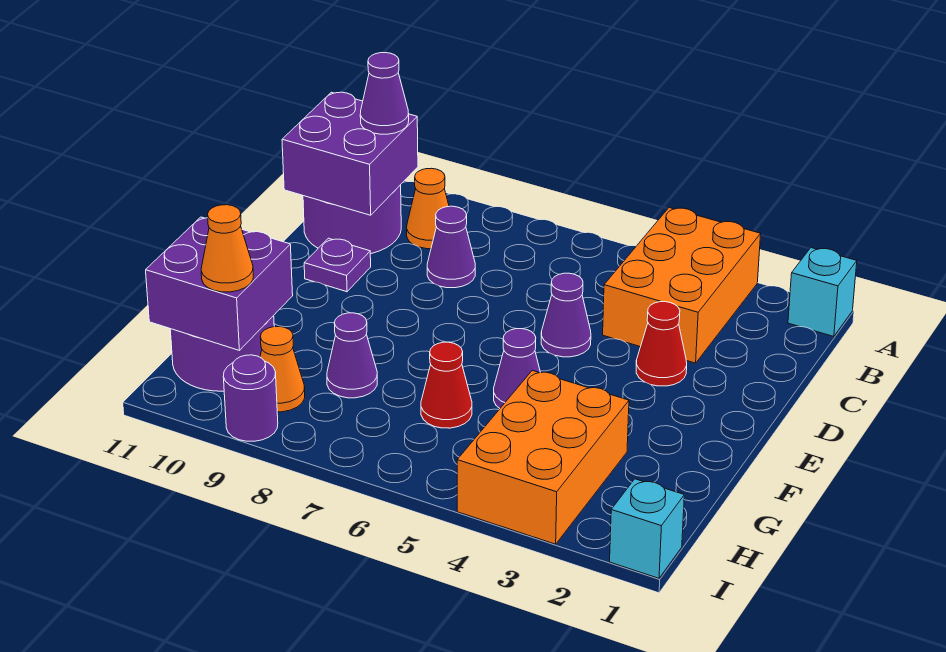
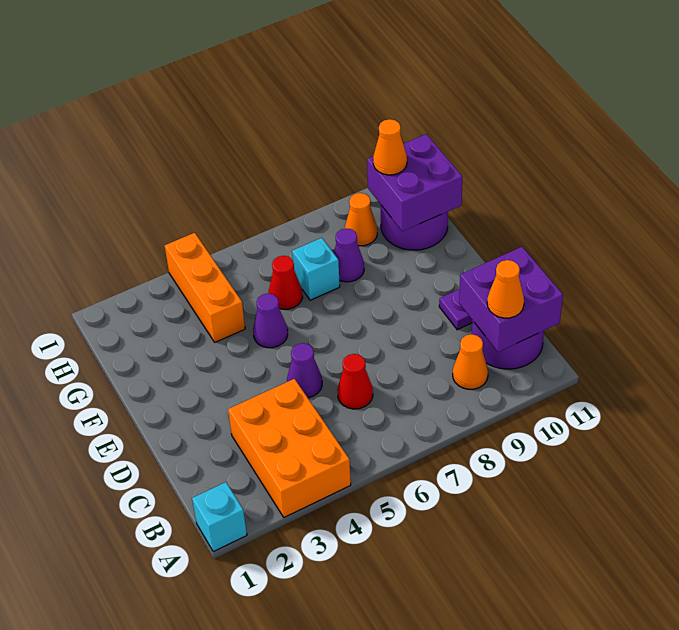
purple cone B10 level 3 -> orange cone B10 level 3
purple cone C8 level 1 -> none
red cone D3 level 1 -> red cone C6 level 1
orange brick G3:I4 level 1 -> orange brick G4:I4 level 1
cyan brick I1 level 1 -> cyan brick G7 level 1
purple round brick I9 level 1 -> none

